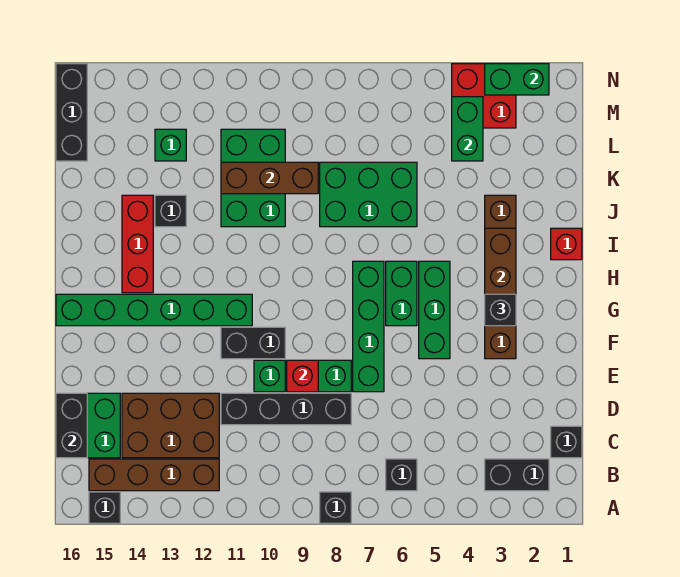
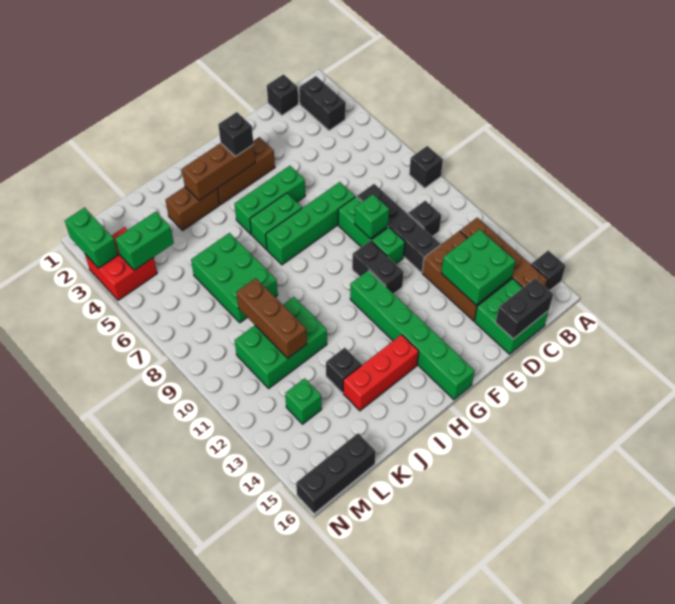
black brick B6 level 1 -> black brick C10 level 1
none -> green brick C13:D14 level 2
red brick E9 level 2 -> green brick E9 level 2
red brick I1 level 1 -> none

